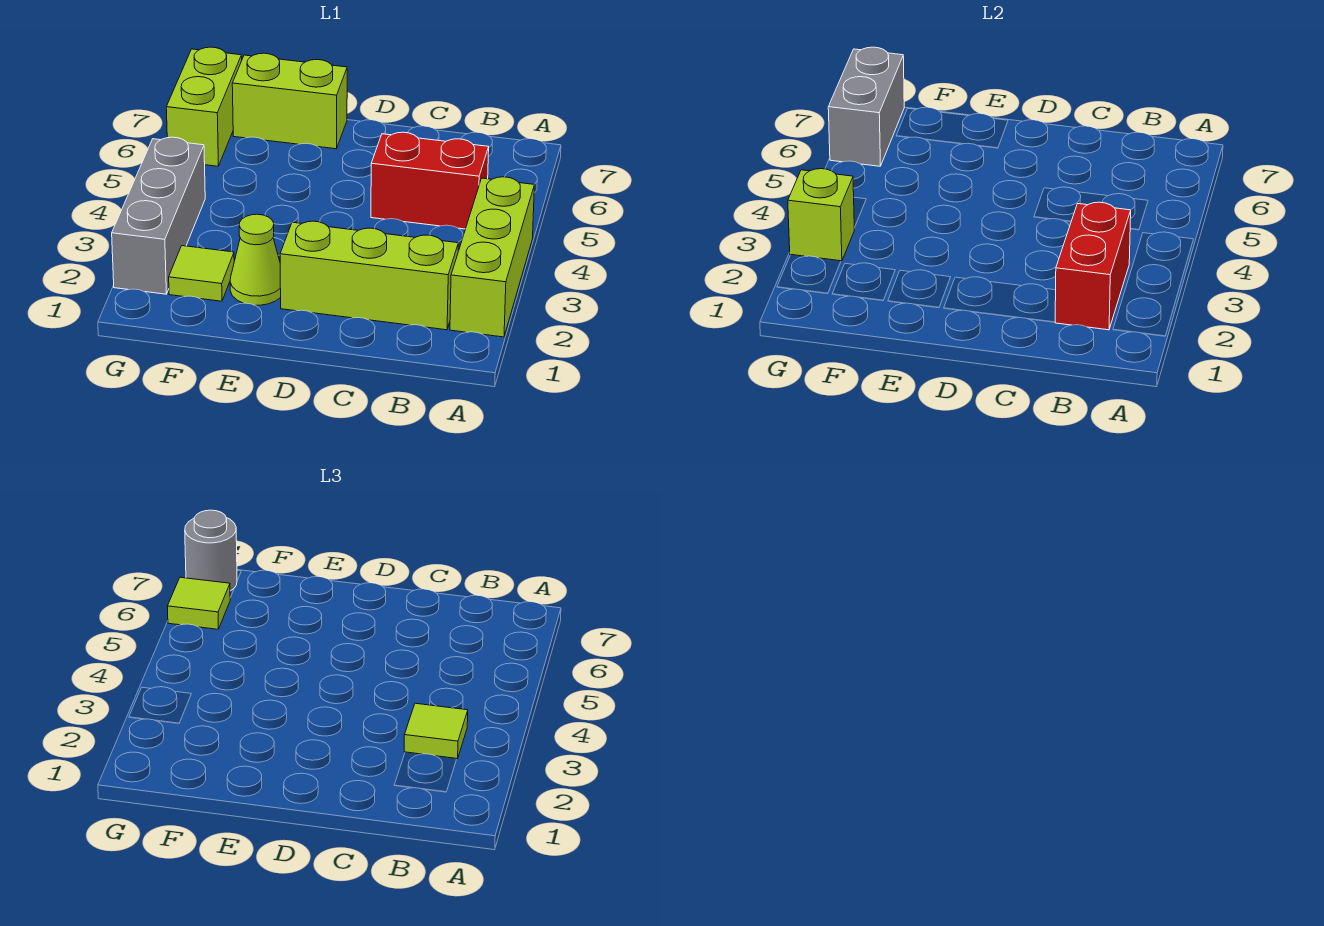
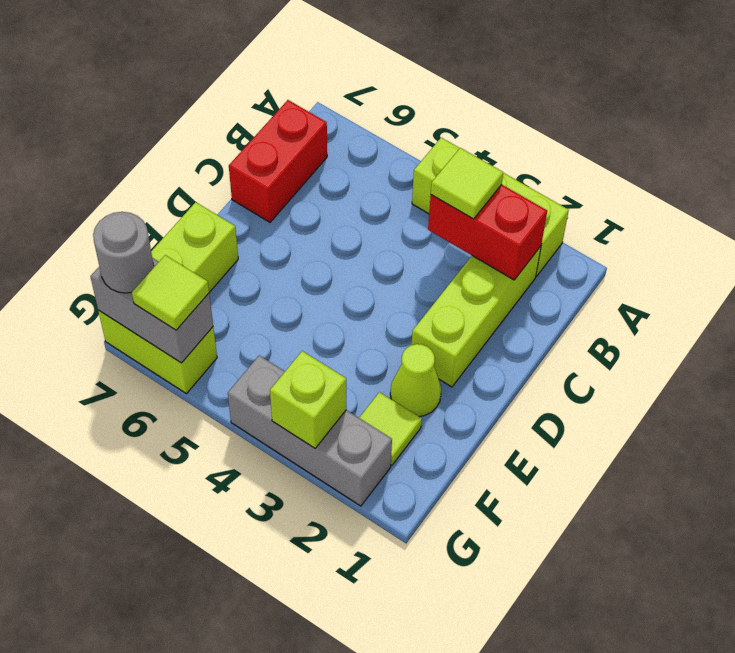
red brick B5:C5 level 1 -> red brick B7:C7 level 1

